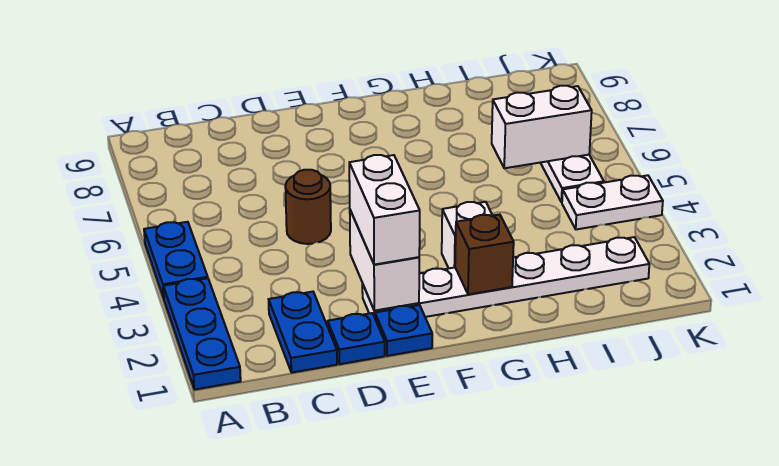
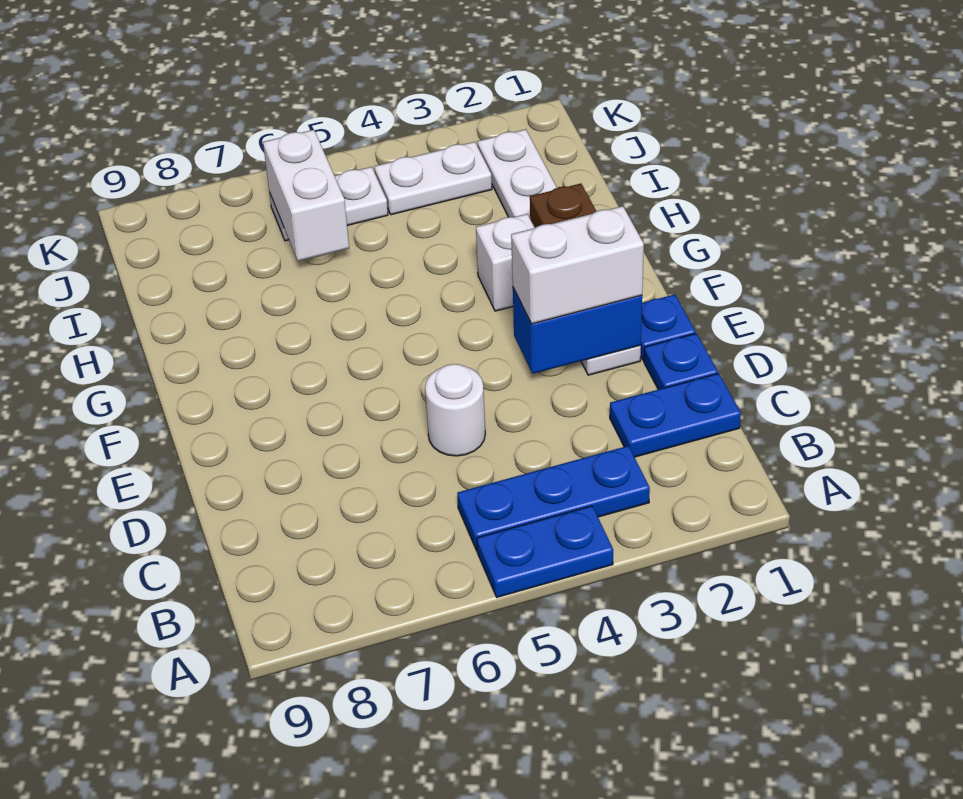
blue plate A1:A3 level 1 -> blue plate B3:B5 level 1
brown round brick D5 level 1 -> white round brick D5 level 1
white brick E2:E3 level 2 -> blue brick E2:E3 level 2
white plate J4:K4 level 1 -> white plate J3:J4 level 1

